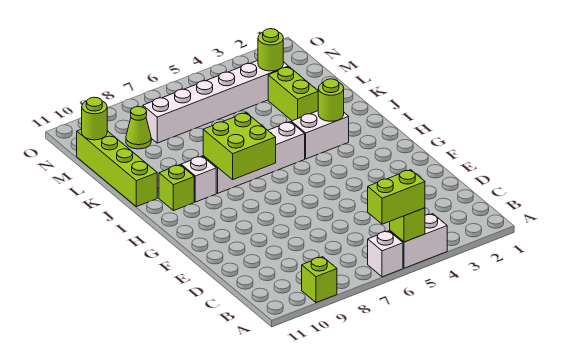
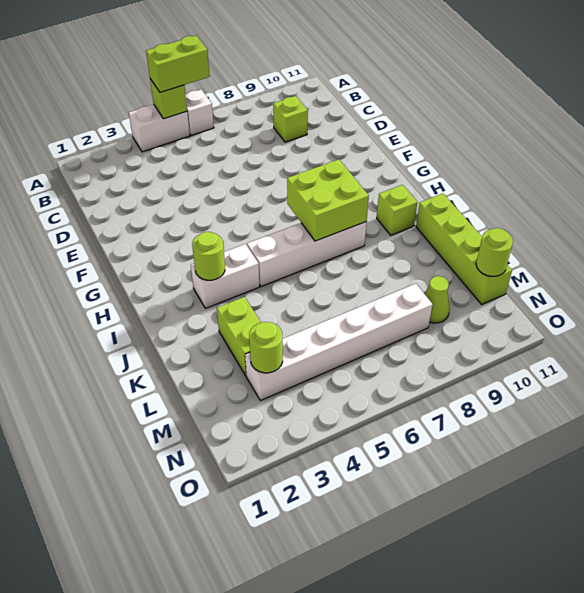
lime brick A9 level 1 -> lime brick C9 level 1
white brick I9 level 1 -> none

